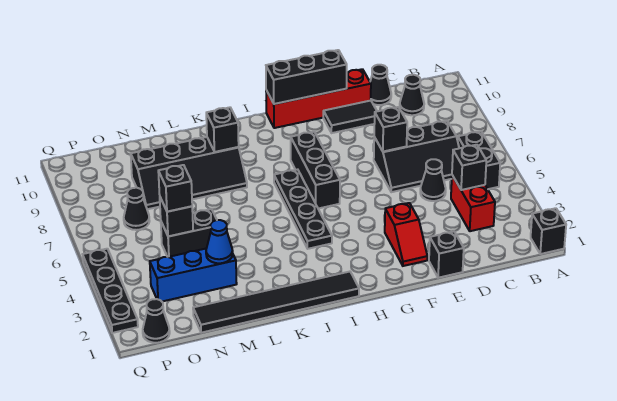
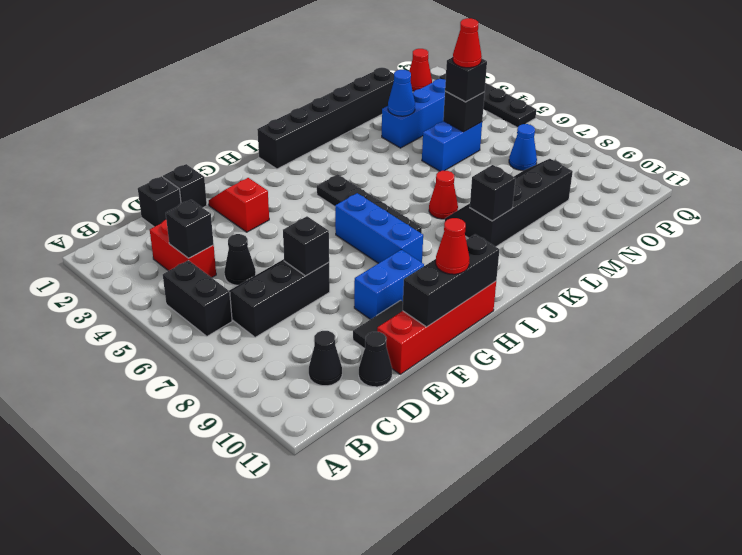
black brick A1 level 1 -> black brick D1 level 1
none -> blue brick F9:G9 level 1
none -> red cone G11 level 3
black brick H6:H8 level 1 -> blue brick H6:H8 level 1
black tile I1:N1 level 1 -> black brick I1:N1 level 1
none -> red cone K7 level 1
black brick M5:N5 level 1 -> blue brick M5:N5 level 1
none -> red cone N5 level 4
black cone O7 level 1 -> blue cone O7 level 1
black cone P1 level 1 -> red cone P1 level 1

